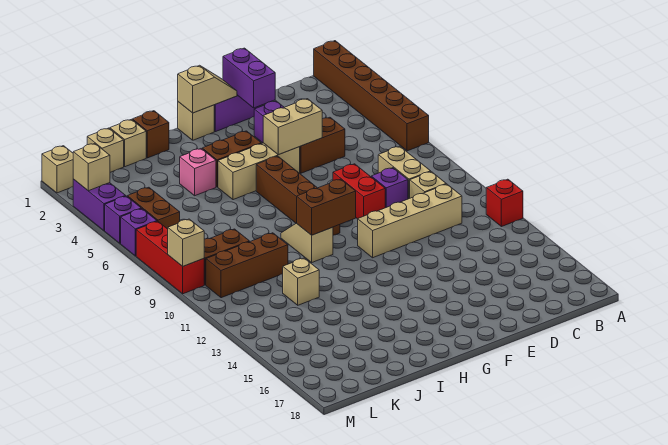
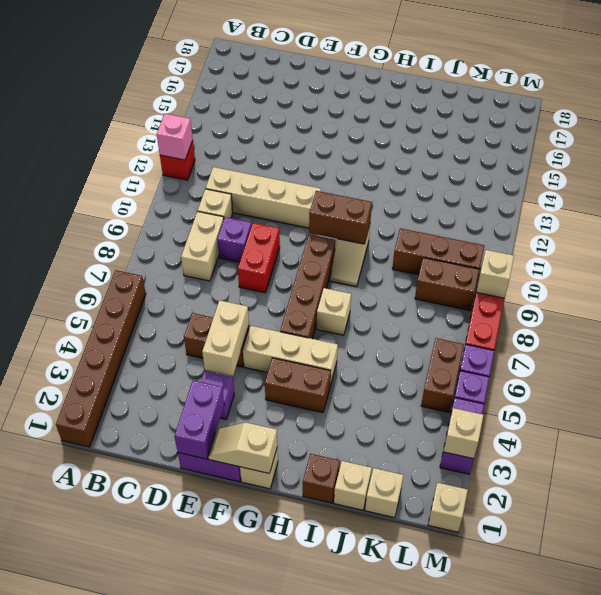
tan brick E5:F5 level 2 -> tan brick E4:E5 level 2
pink brick I4 level 1 -> pink brick A12 level 2
tan brick J12 level 1 -> tan brick H7 level 1

